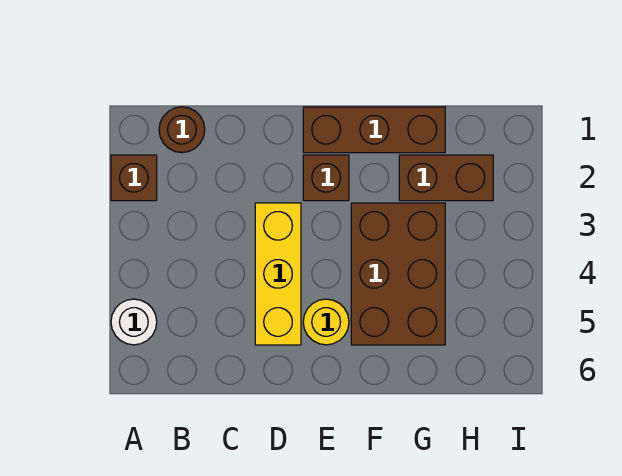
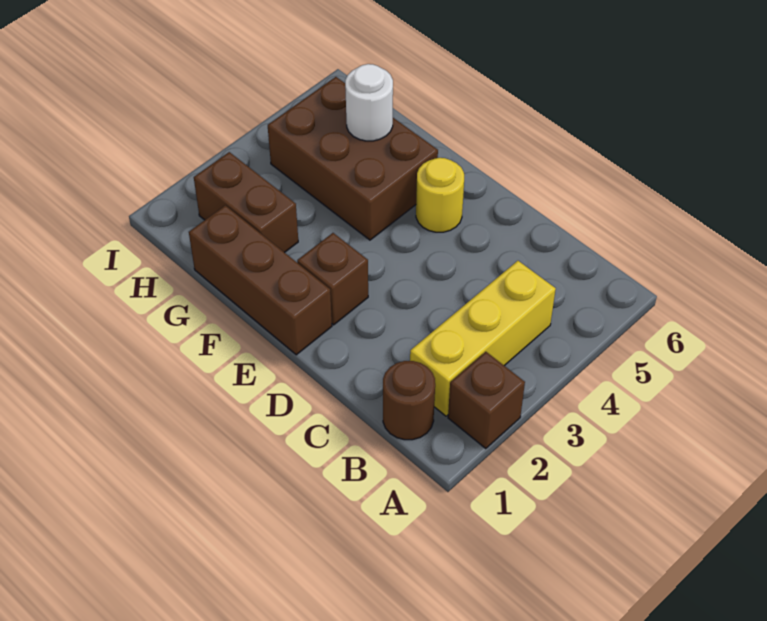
white round brick A5 level 1 -> white round brick G5 level 2
yellow brick D3:D5 level 1 -> yellow brick B2:B4 level 1
brown brick F3:G5 level 1 -> brown brick F4:H5 level 1

